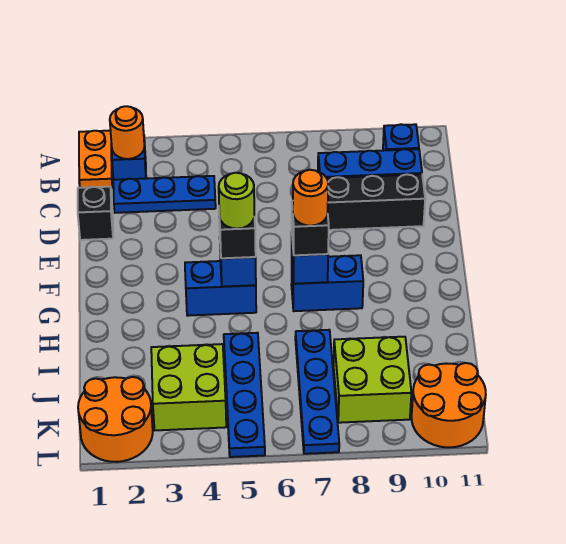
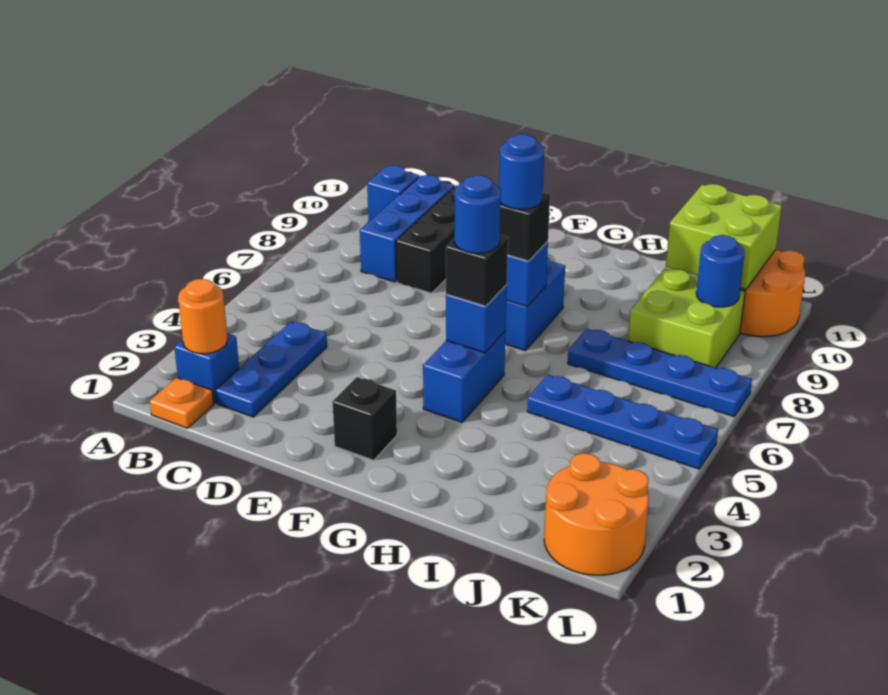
orange plate A1:B1 level 1 -> orange plate B1 level 1
black brick D1 level 1 -> black brick F2 level 1
lime round brick G5 level 4 -> blue round brick G5 level 4
orange round brick G7 level 4 -> blue round brick G7 level 4
lime brick J3:K4 level 1 -> lime brick J10:K11 level 2
none -> blue round brick K9 level 2

